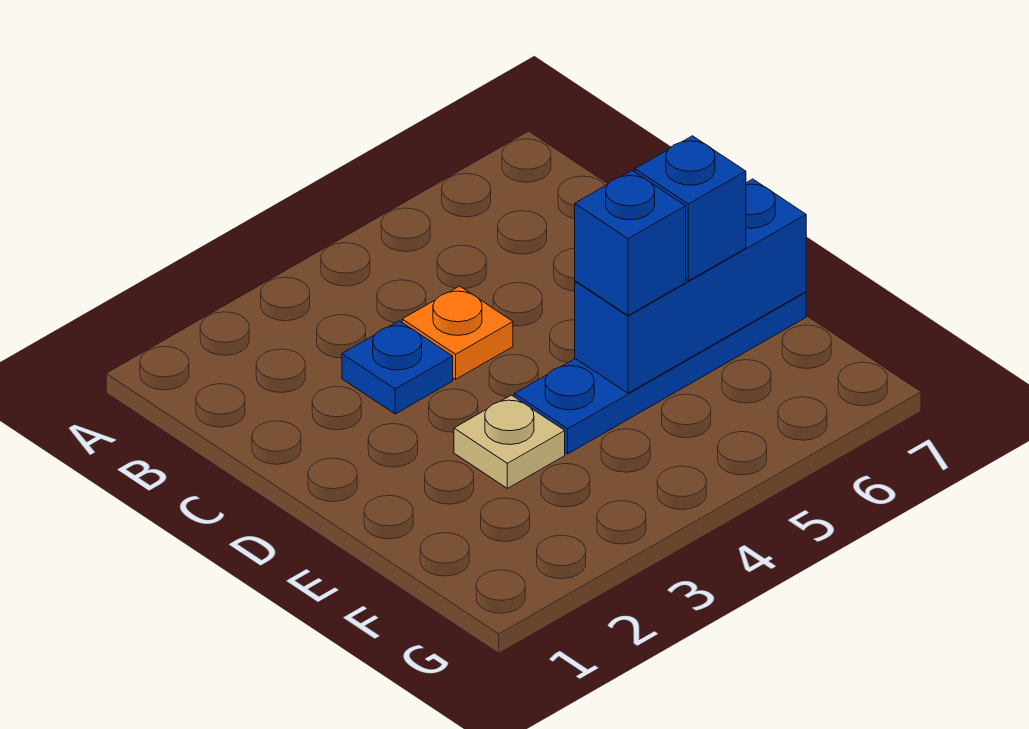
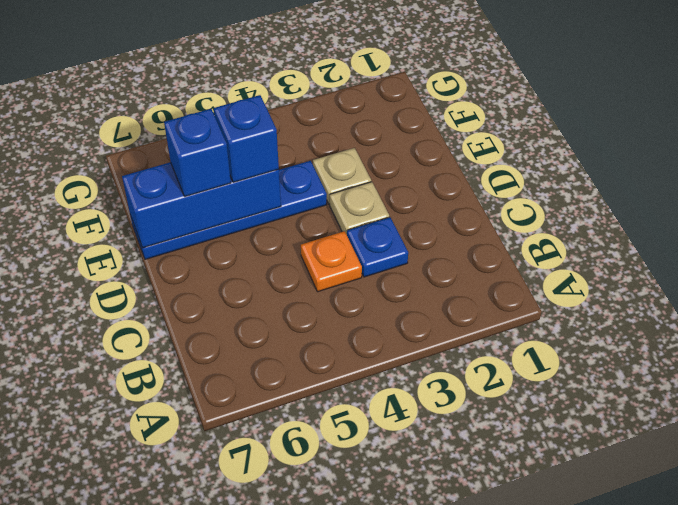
none -> tan plate D3 level 1

